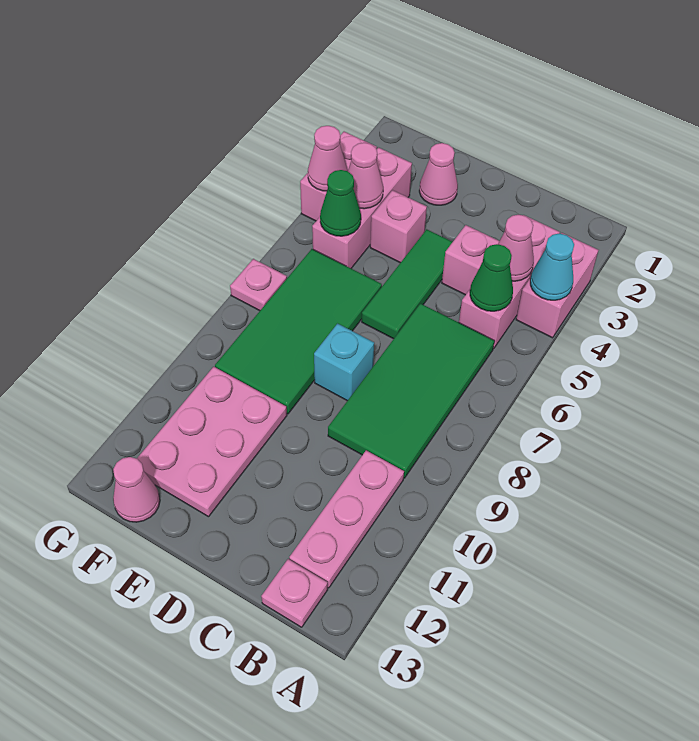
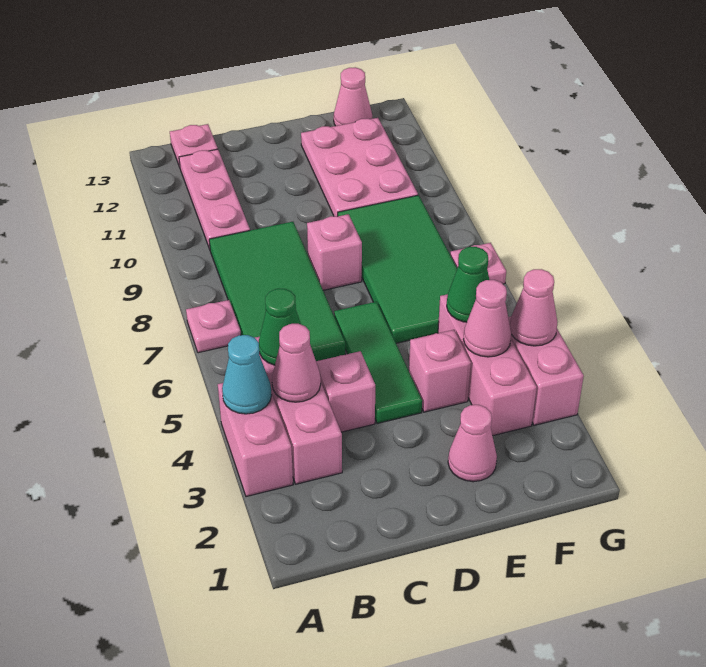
none -> pink plate A7 level 1
cyan brick D8 level 1 -> pink brick D8 level 1

